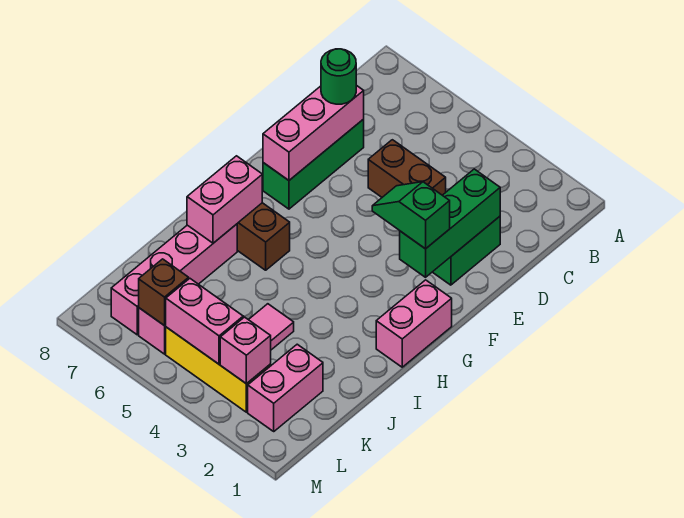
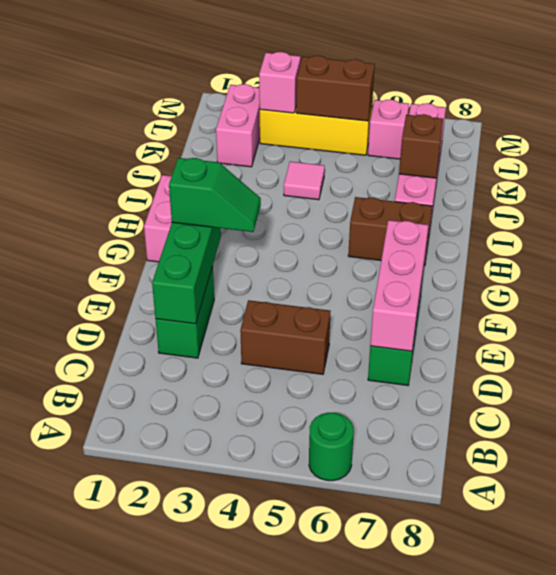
green round brick D7 level 3 -> green round brick A6 level 1
pink brick H7:I7 level 2 -> none
pink brick L4:L5 level 2 -> brown brick L4:L5 level 2
brown brick L6 level 2 -> brown brick J7 level 2

